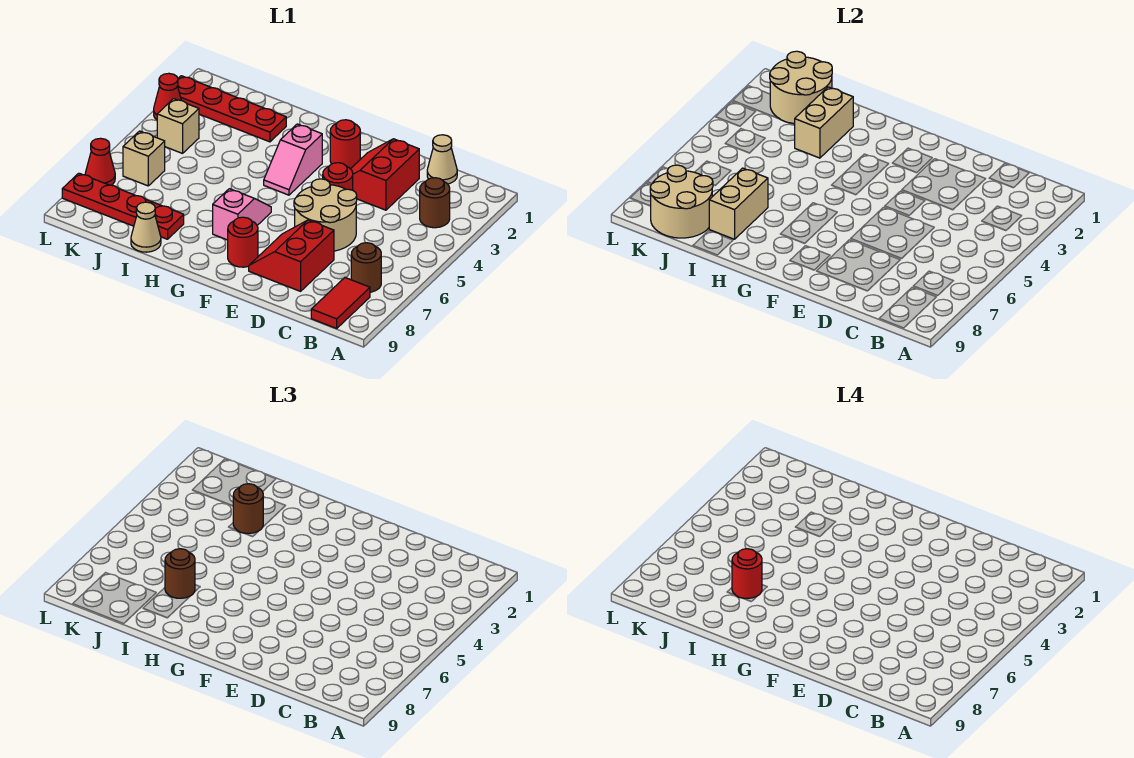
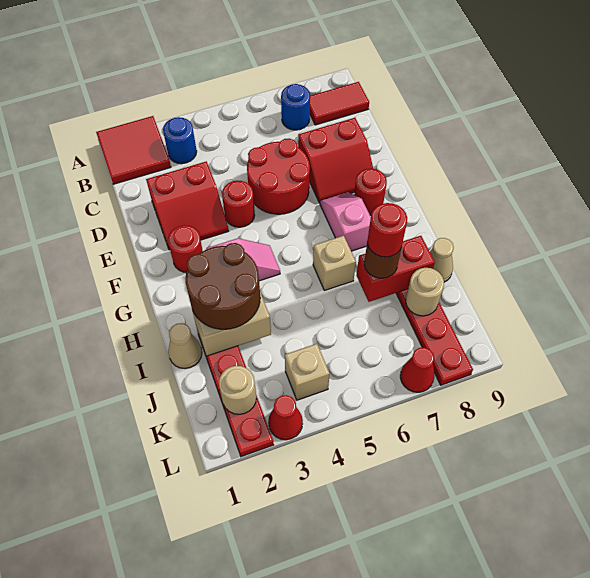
none -> red tile A1:B2 level 1
brown round brick B3 level 1 -> blue round brick B3 level 1
brown round brick B7 level 1 -> blue round brick B7 level 1
tan cone C1 level 1 -> tan cone I1 level 1
tan round brick D5:E6 level 1 -> red round brick D5:E6 level 1
pink slope G6:G7 level 1 top 7 -> pink slope F7:G7 level 1 top G
brown round brick I3 level 3 -> brown round brick H2:I3 level 3
tan brick I7:I8 level 2 -> red brick I7:I8 level 2
tan round brick J1:K2 level 2 -> tan round brick K2 level 2
tan round brick J8:K9 level 2 -> tan round brick J8 level 2
tan brick K6 level 1 -> tan brick H6 level 1

